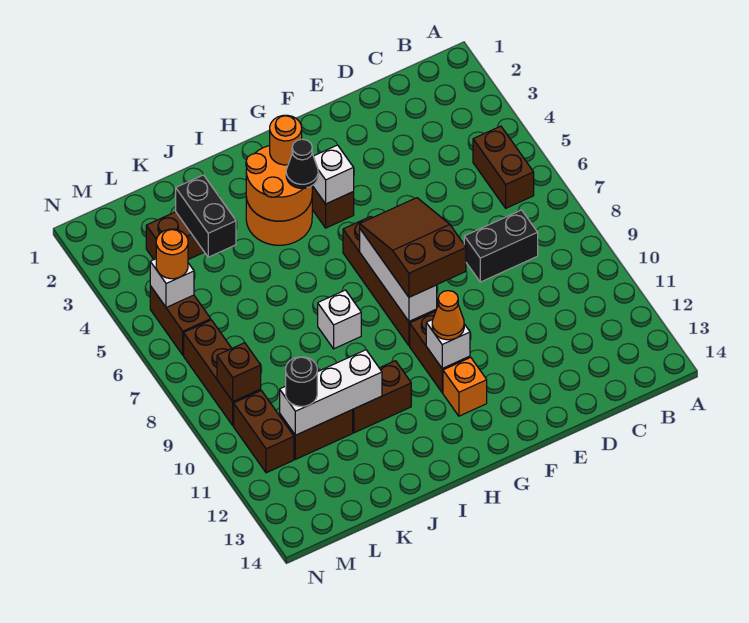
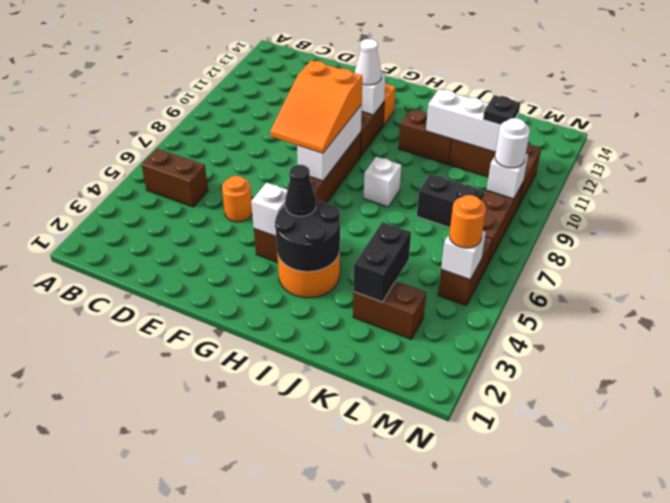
brown brick B5:B6 level 1 -> brown brick B5:C5 level 1
black brick C8:D8 level 1 -> black brick K8:L8 level 1
brown slope F7:G9 level 3 top 9 -> orange slope F7:G9 level 3 top 9
orange cone G11 level 3 -> white cone G11 level 3
orange round brick H3:I4 level 2 -> black round brick H3:I4 level 2
orange round brick H3 level 3 -> orange round brick E5 level 1
black round brick L11 level 3 -> black plate L11 level 3
brown brick M9 level 2 -> white brick M9 level 2
none -> white round brick M9 level 3

